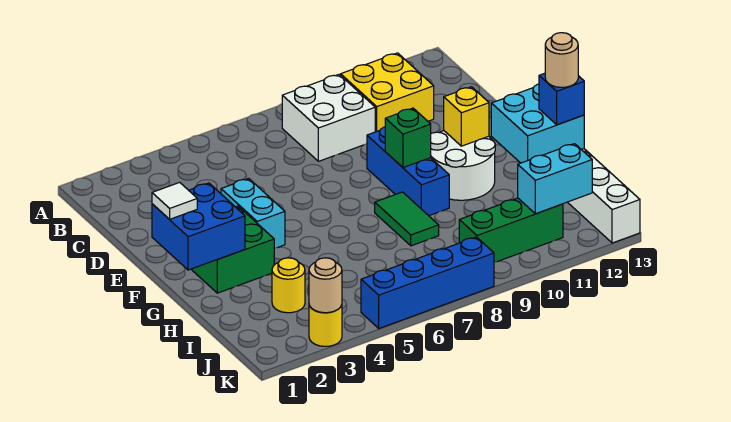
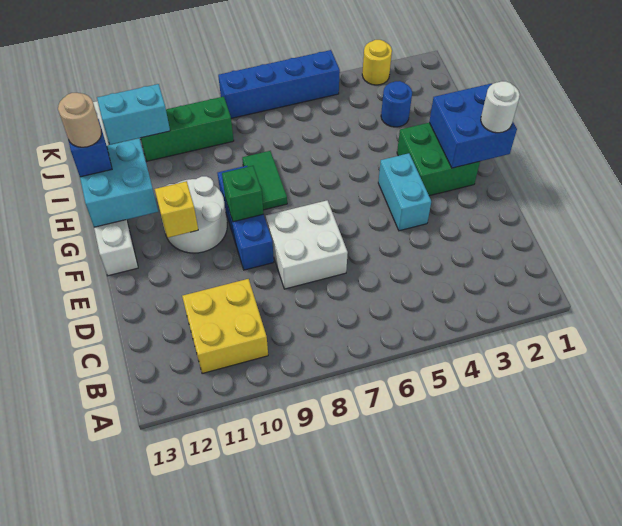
white brick B8:C9 level 1 -> white brick D7:E8 level 1
white tile F1 level 3 -> white round brick F1 level 3
yellow round brick I3 level 1 -> blue round brick I3 level 1
tan round brick K3 level 2 -> none

